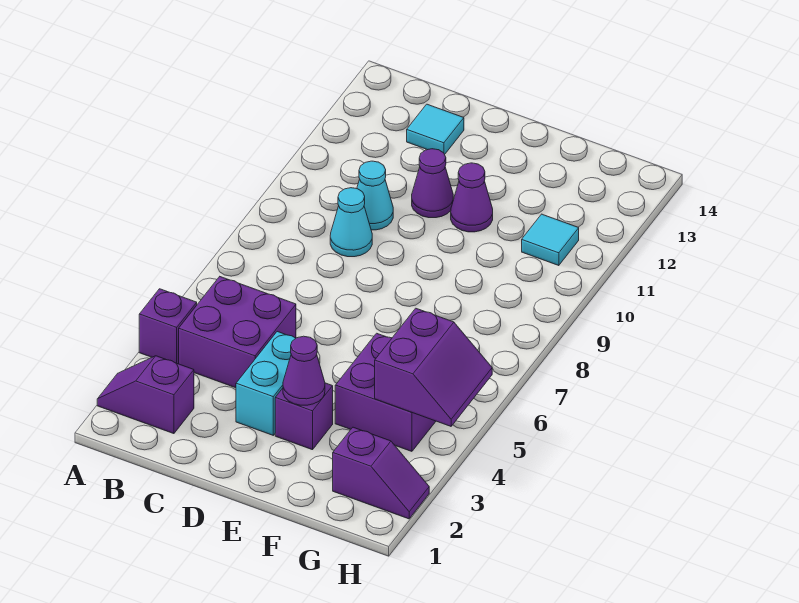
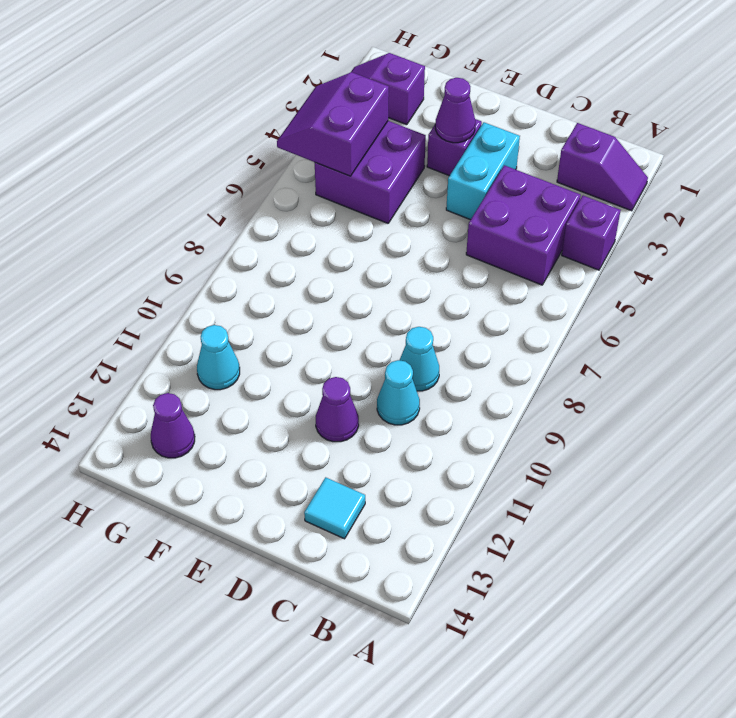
purple cone E11 level 1 -> purple cone G13 level 1
cyan tile G11 level 1 -> cyan cone G11 level 1

